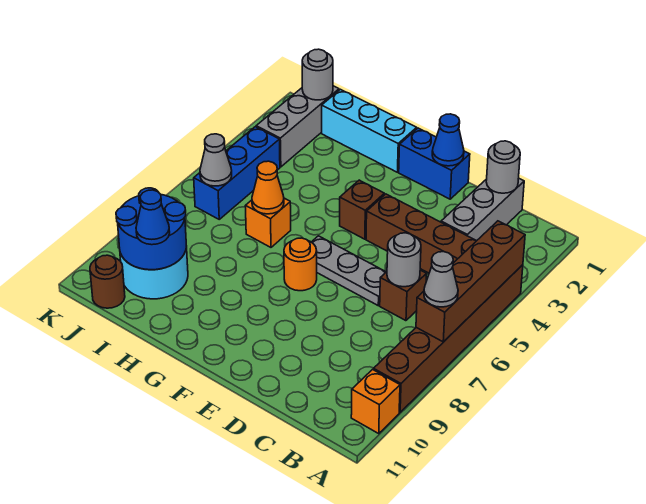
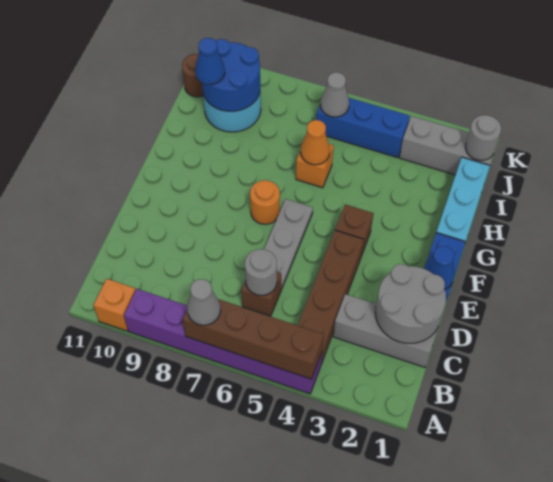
brown brick A4:A9 level 1 -> purple brick A4:A9 level 1
grey round brick C1 level 2 -> grey round brick C1:D2 level 2

